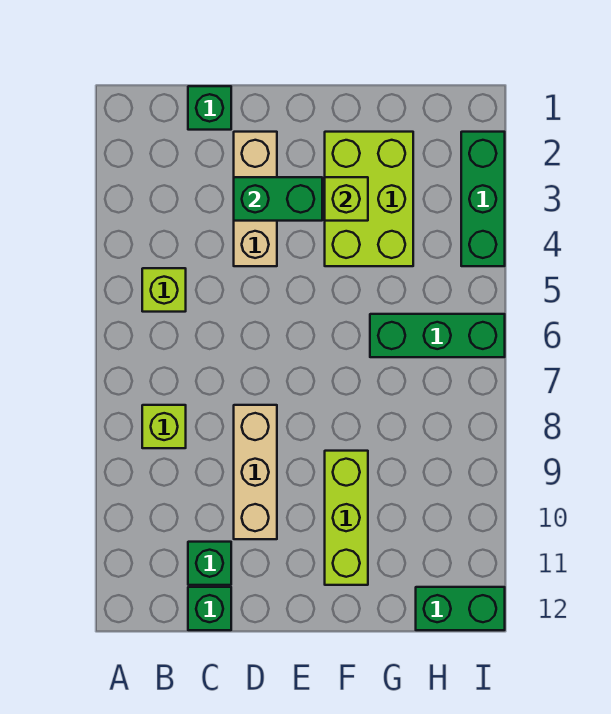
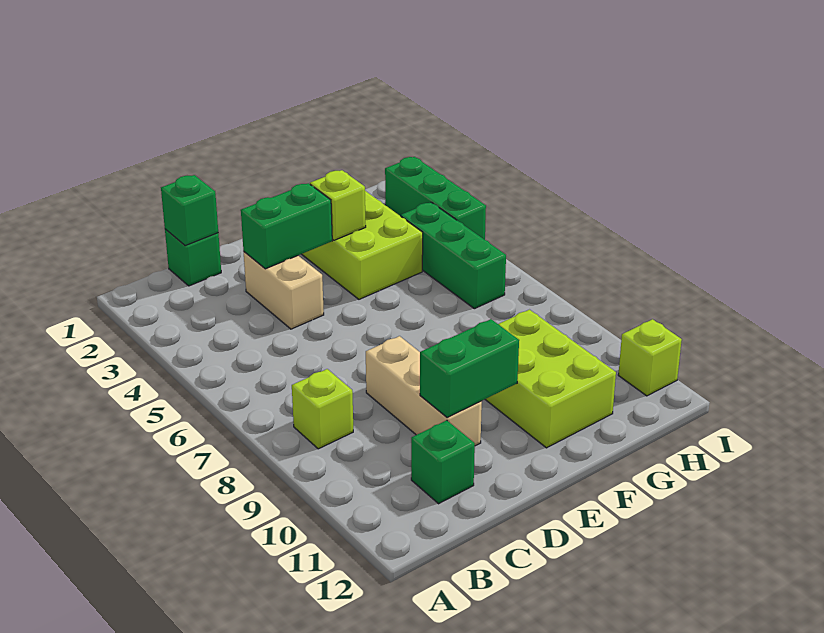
lime brick B5 level 1 -> lime brick I11 level 1
green brick C12 level 1 -> green brick C1 level 2
tan brick D2:D4 level 1 -> tan brick D3:D4 level 1
lime brick F9:F11 level 1 -> lime brick F9:G11 level 1
green brick G6:I6 level 1 -> green brick H4:H6 level 1
green brick H12:I12 level 1 -> green brick D10:E10 level 2

